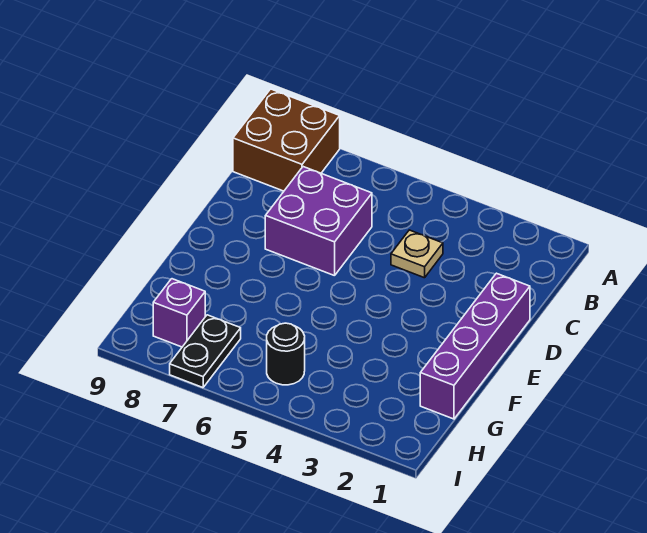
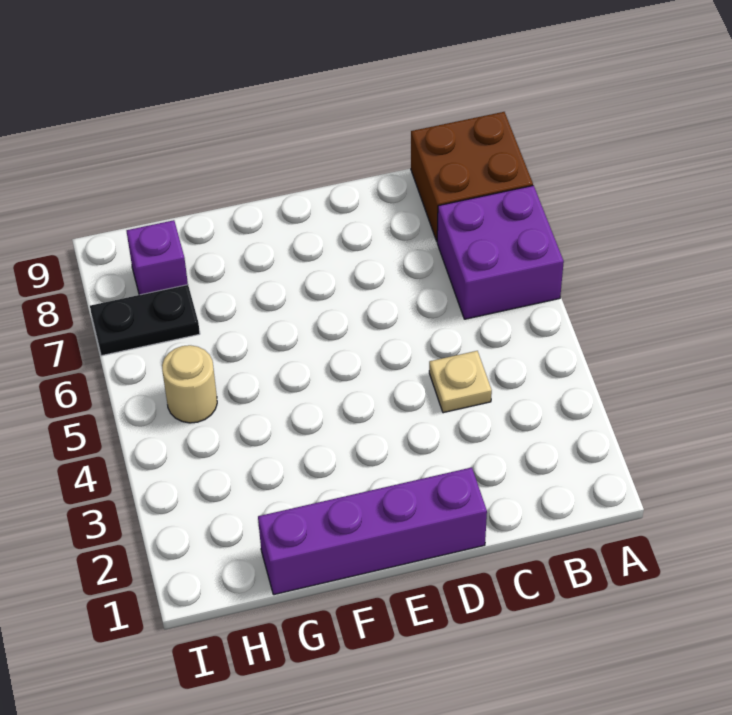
purple brick C6:D7 level 1 -> purple brick A6:B7 level 1
black round brick H5 level 1 -> tan round brick H5 level 1

